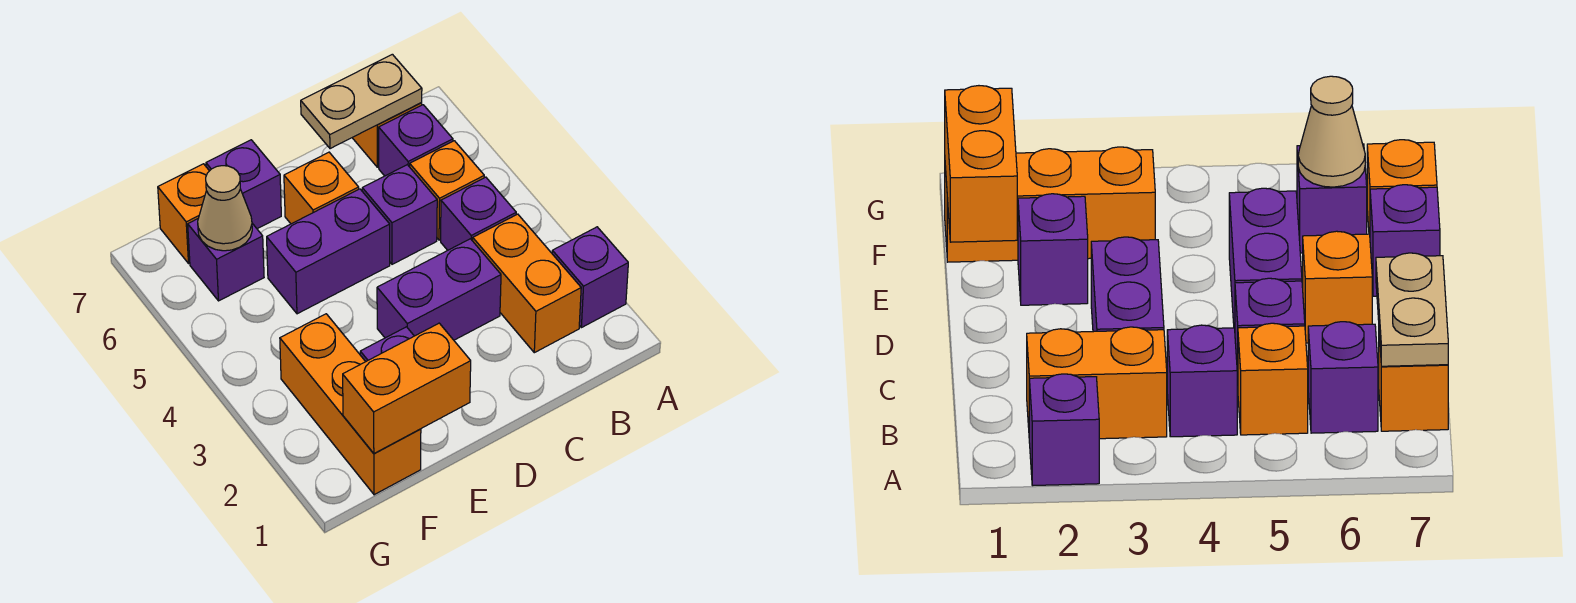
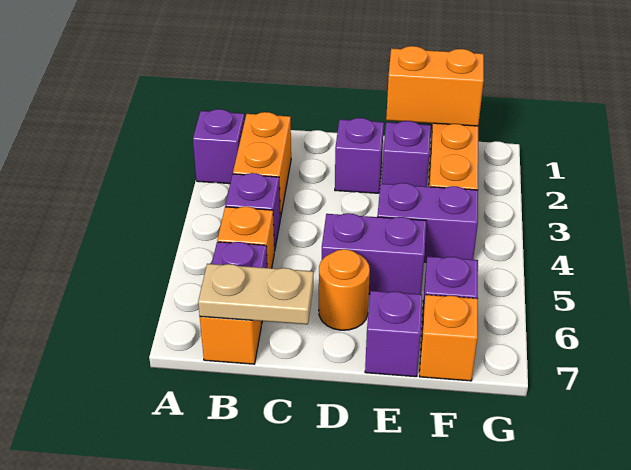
purple brick C3:D3 level 1 -> purple brick E4:F4 level 1
purple brick C5 level 1 -> purple brick D2 level 1
orange brick D6 level 1 -> orange round brick D6 level 1
tan cone F6 level 2 -> none

